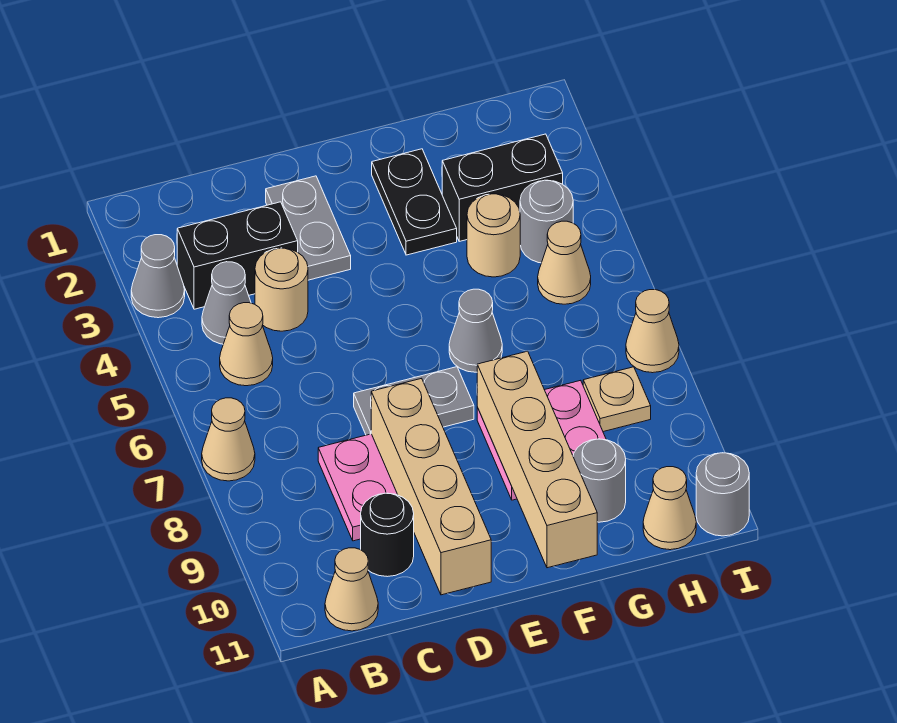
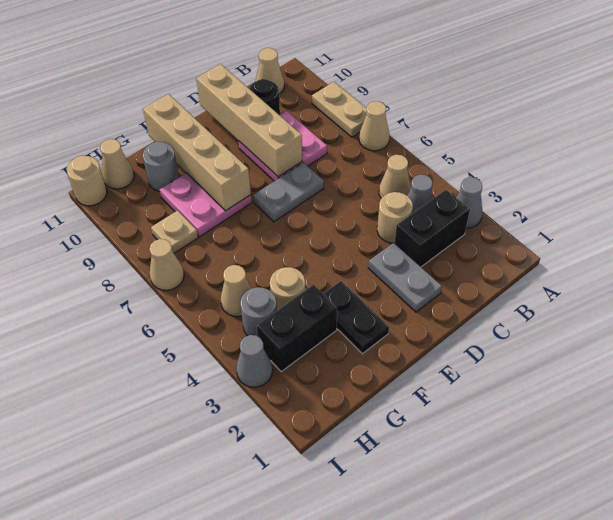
none -> tan plate A8:A9 level 1
grey cone F6 level 1 -> grey cone I3 level 1
grey round brick I11 level 1 -> tan round brick I11 level 1

